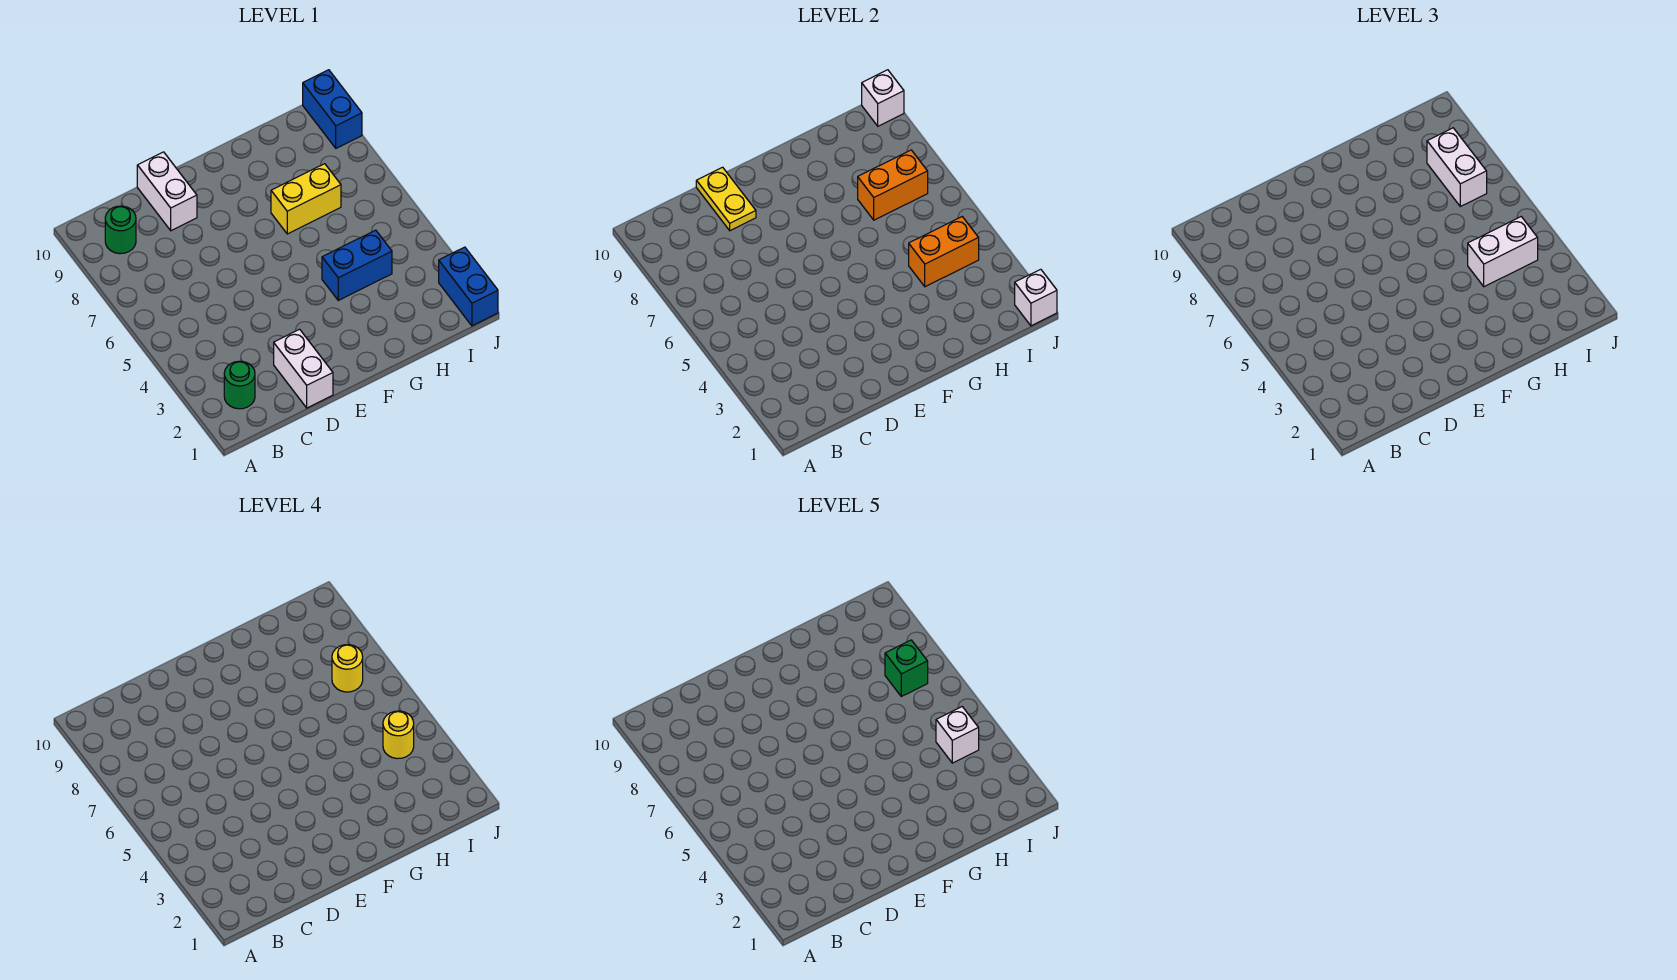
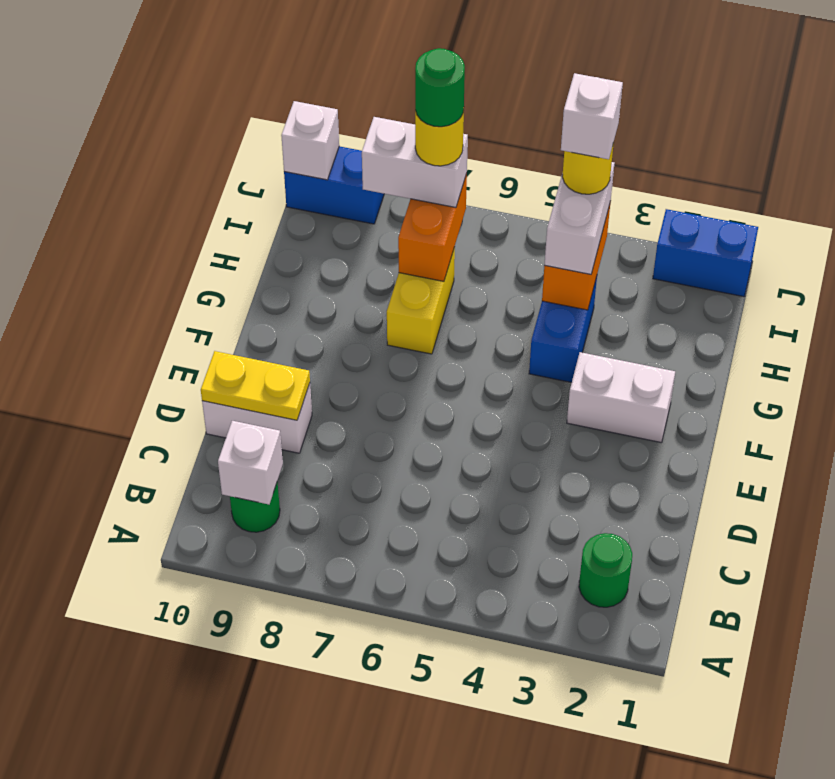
white brick D1:D2 level 1 -> white brick F2:F3 level 1
green brick I7 level 5 -> green round brick I7 level 5
white brick J1 level 2 -> white brick B9 level 2

